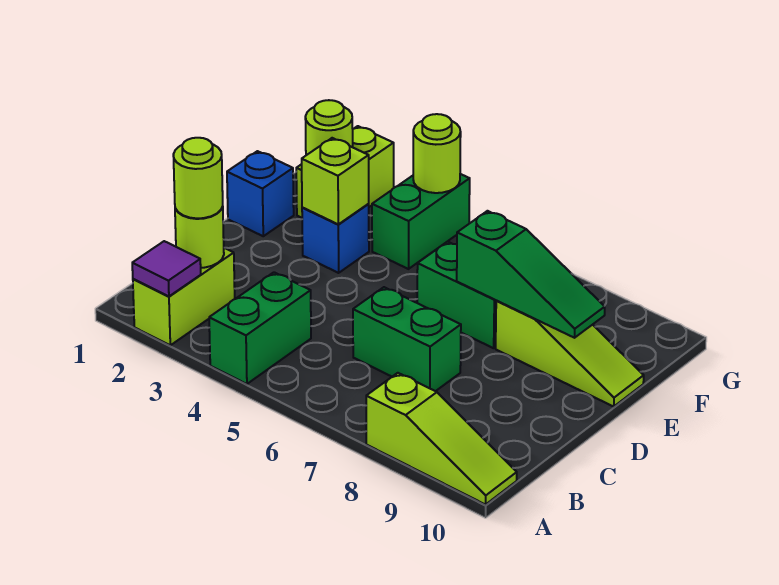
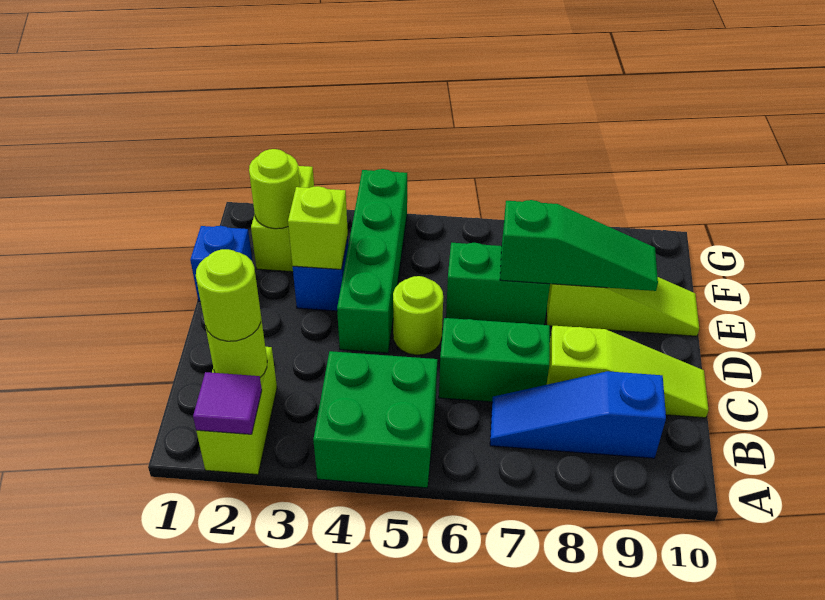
green brick A4:B4 level 1 -> green brick A4:B5 level 1
lime slope A8:A10 level 1 top 8 -> lime slope C8:C10 level 1 top 8
none -> blue slope B7:B9 level 1 top 9
green brick F4:G4 level 1 -> green brick D4:G4 level 1
lime round brick G4 level 2 -> lime round brick D5 level 1

